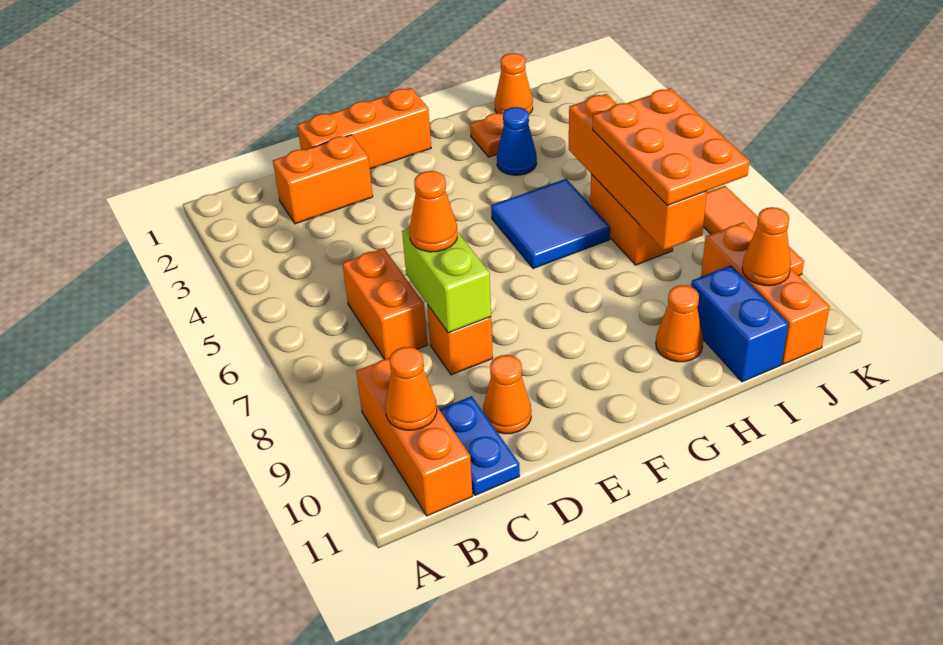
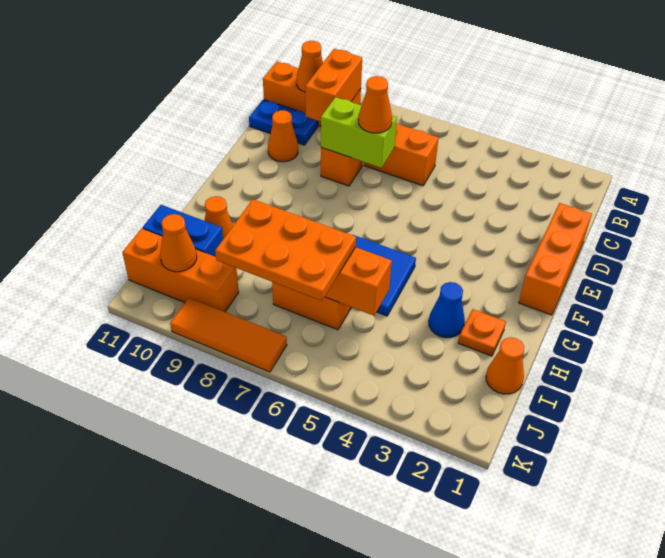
orange brick C2:D2 level 1 -> orange brick B9:C9 level 2

